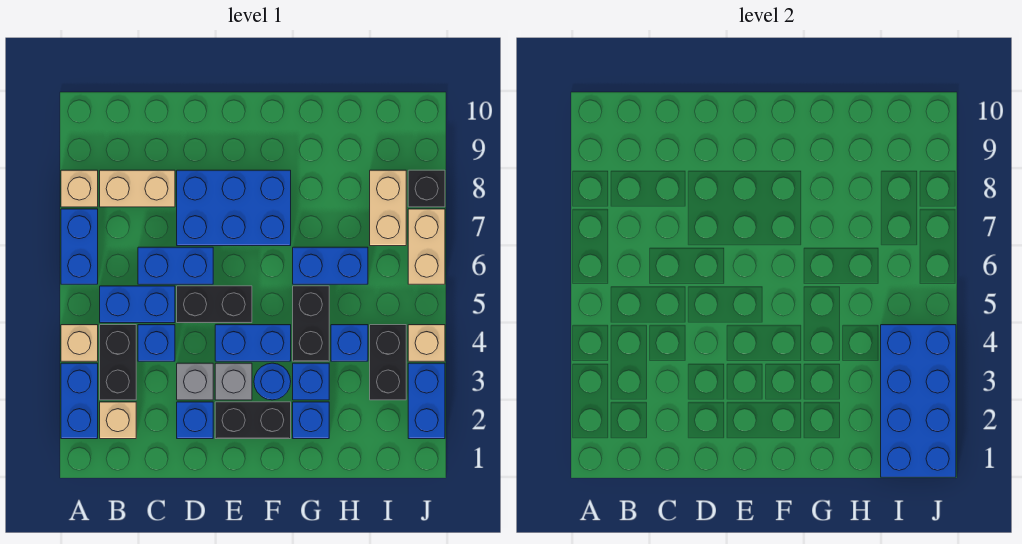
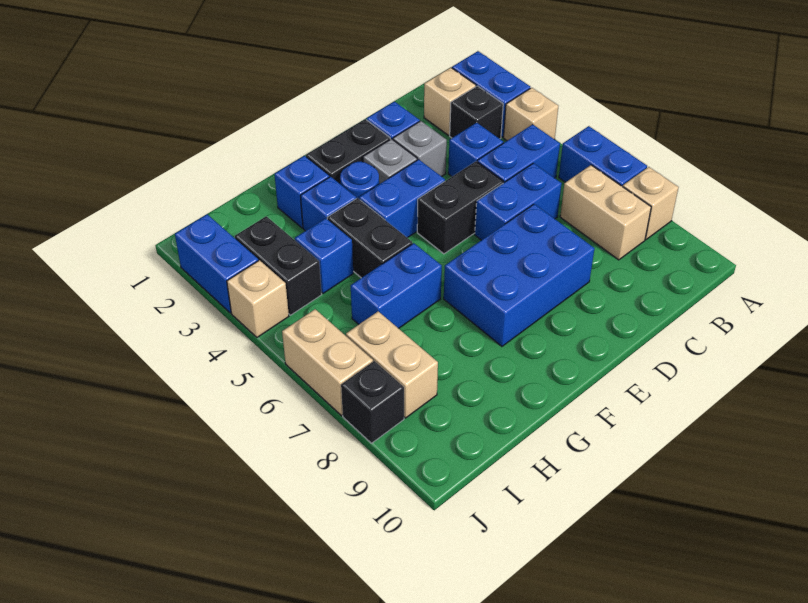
black brick B3:B4 level 1 -> black brick B3 level 1
tan brick B8:C8 level 1 -> tan brick B7:B8 level 1
blue brick I1:J4 level 2 -> none

